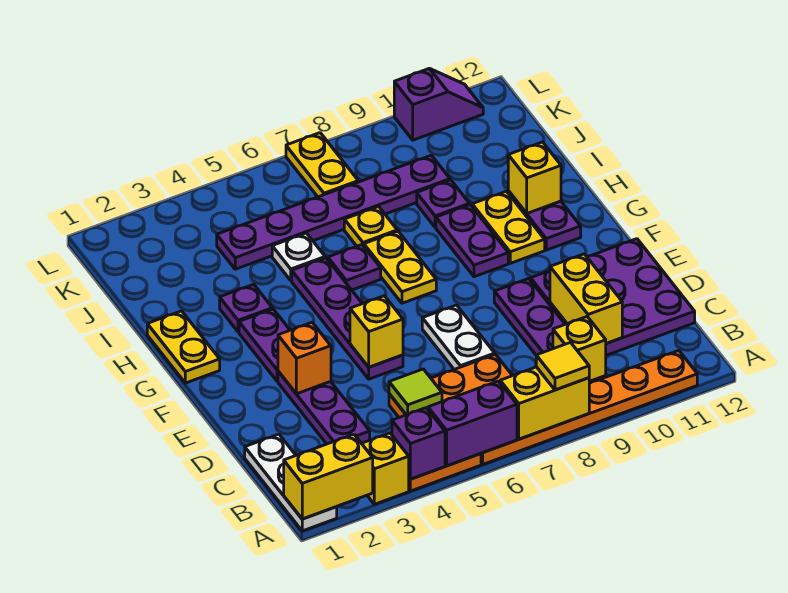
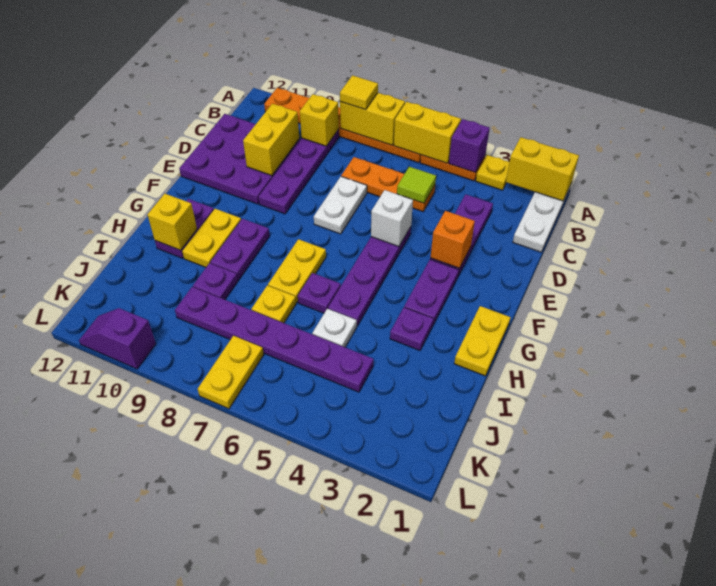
yellow brick A3 level 1 -> yellow plate A3 level 1
purple brick A5:A6 level 2 -> yellow brick A5:A6 level 2
yellow brick E5 level 2 -> white brick E5 level 2

